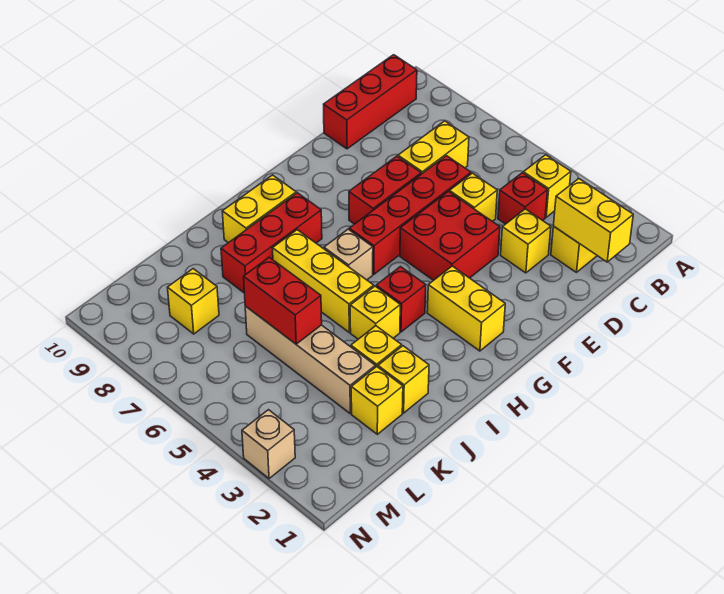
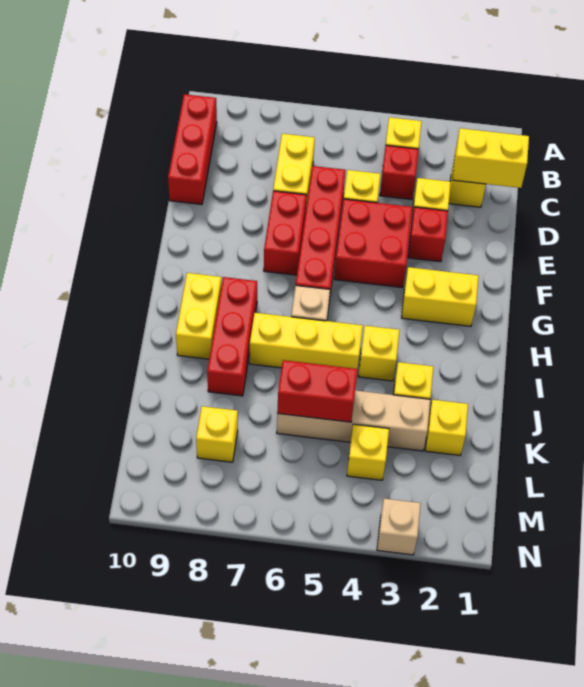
red brick H4 level 1 -> red brick E3 level 1
yellow brick J2 level 1 -> yellow brick L4 level 1

